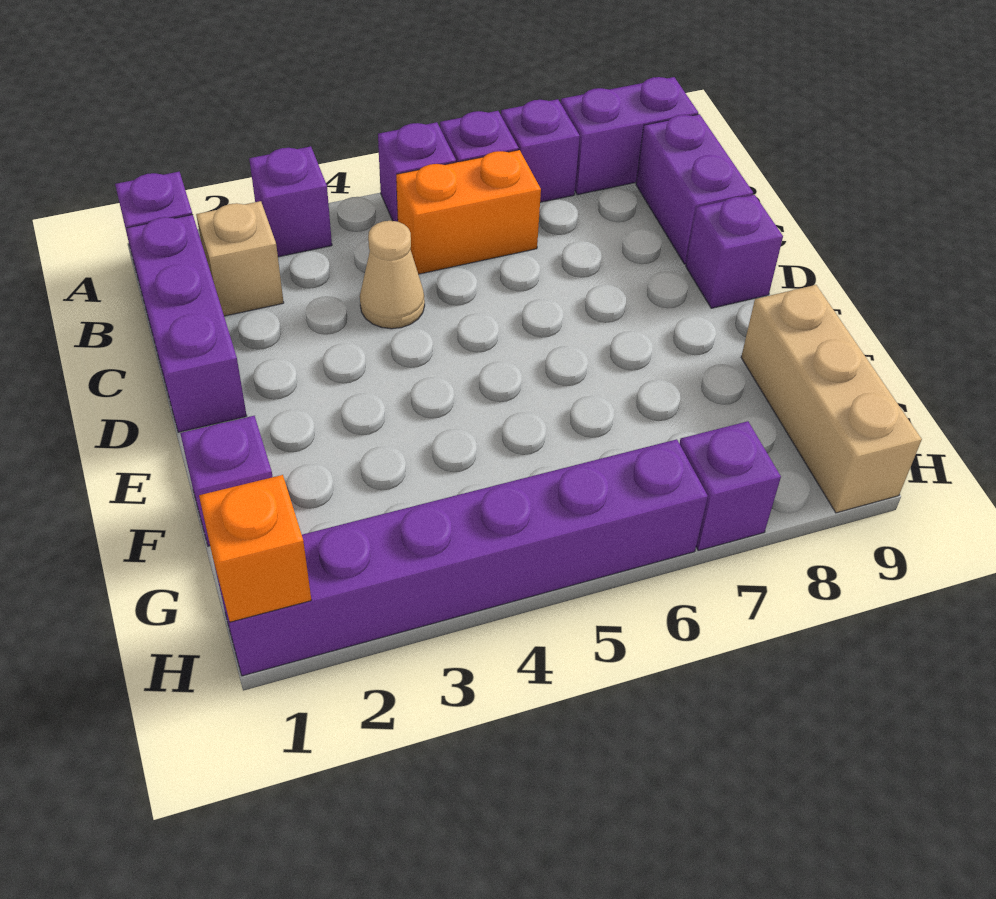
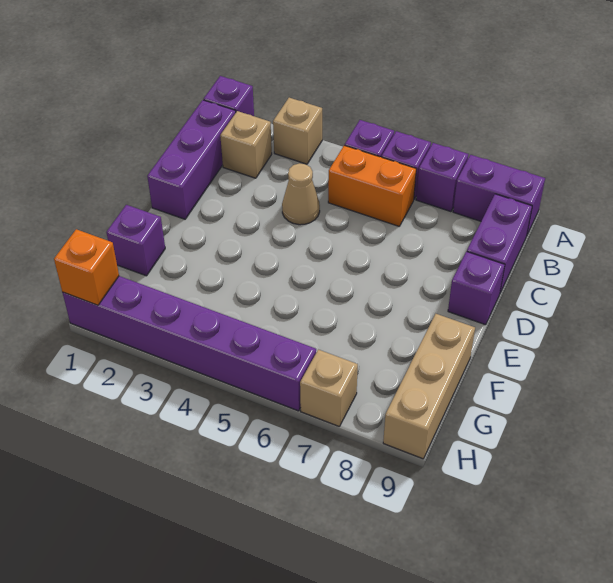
purple brick A3 level 1 -> tan brick A3 level 1
purple brick H7 level 1 -> tan brick H7 level 1

